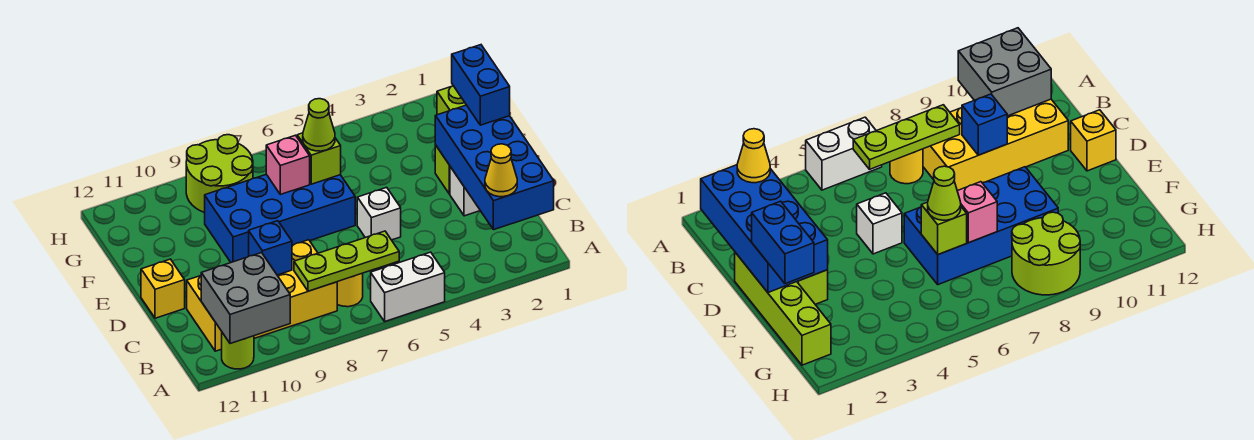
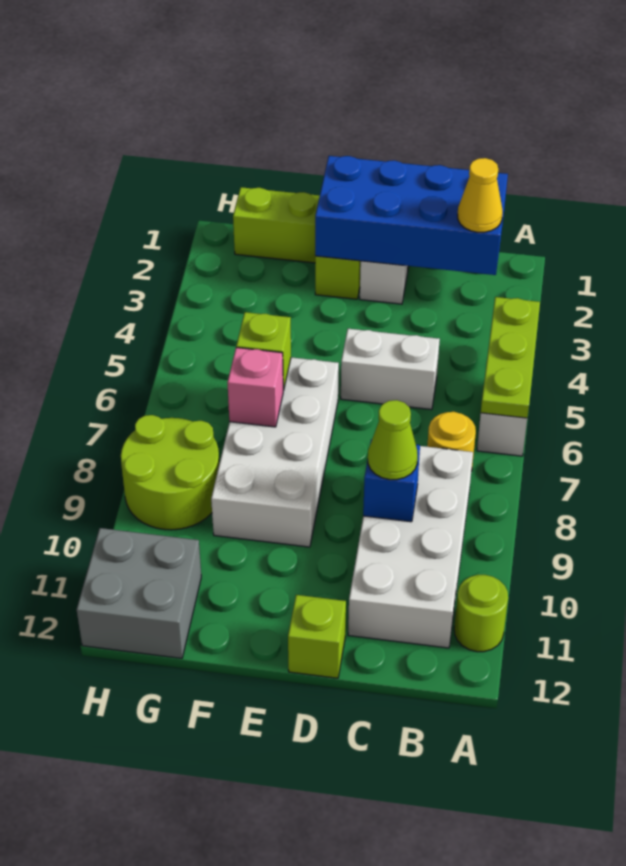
grey brick A10:B11 level 2 -> grey brick G11:H12 level 1
lime plate B6:B8 level 2 -> lime plate A4:A6 level 2
yellow brick B8:C11 level 1 -> white brick B8:C11 level 1
white brick D5 level 1 -> white brick C5:D5 level 1
yellow brick D12 level 1 -> lime brick D12 level 1
blue brick E1:F1 level 3 -> none
blue brick E6:F9 level 1 -> white brick E6:F9 level 1
lime cone F6 level 3 -> lime cone C9 level 3

